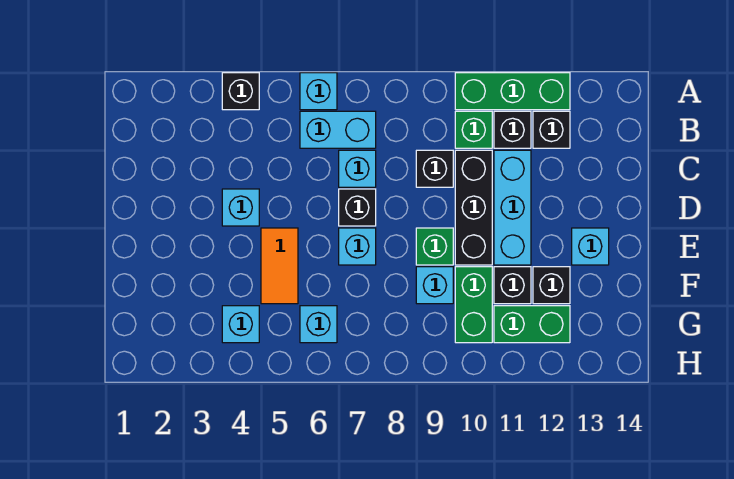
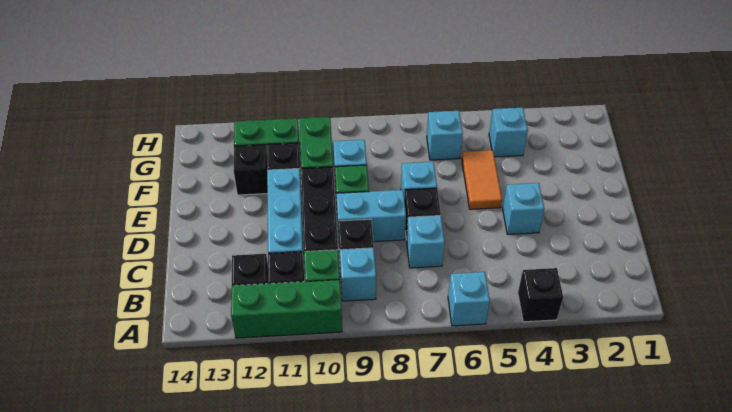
cyan brick B6:B7 level 1 -> cyan brick D8:D9 level 1
cyan brick E13 level 1 -> cyan brick B9 level 1

